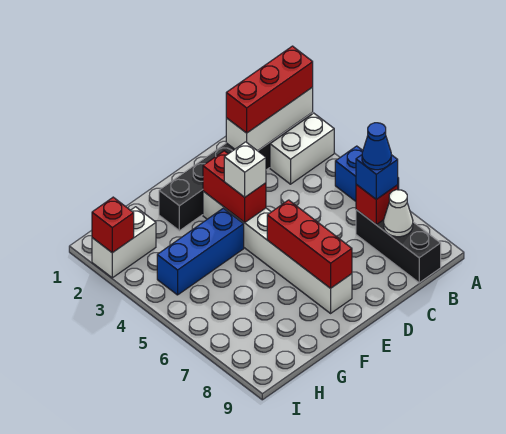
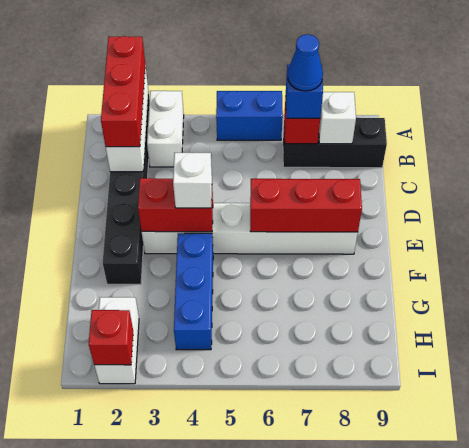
white cone B8 level 2 -> white brick B8 level 2

